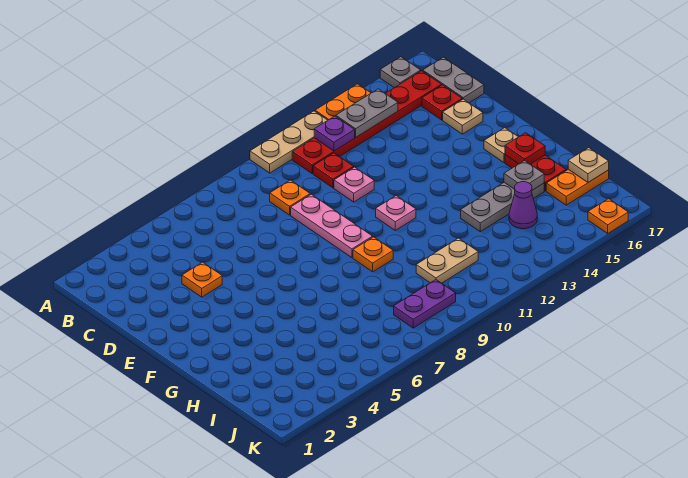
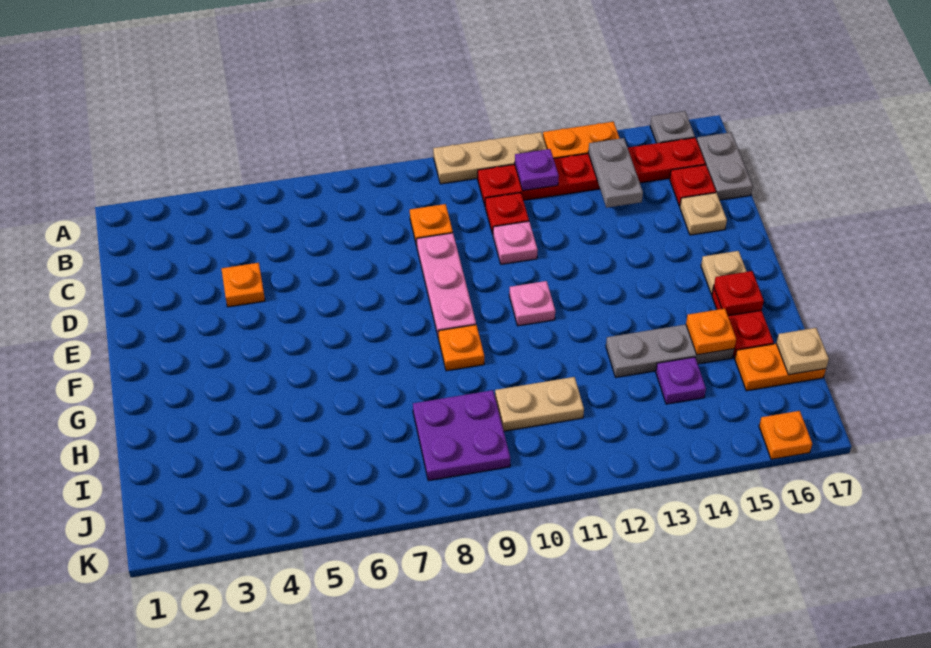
grey plate B13:B14 level 2 -> grey plate B14:C14 level 2
grey plate H15 level 2 -> orange plate H15 level 2
purple cone I14 level 1 -> purple plate I14 level 1
purple plate J8:J9 level 1 -> purple plate I8:J9 level 1

